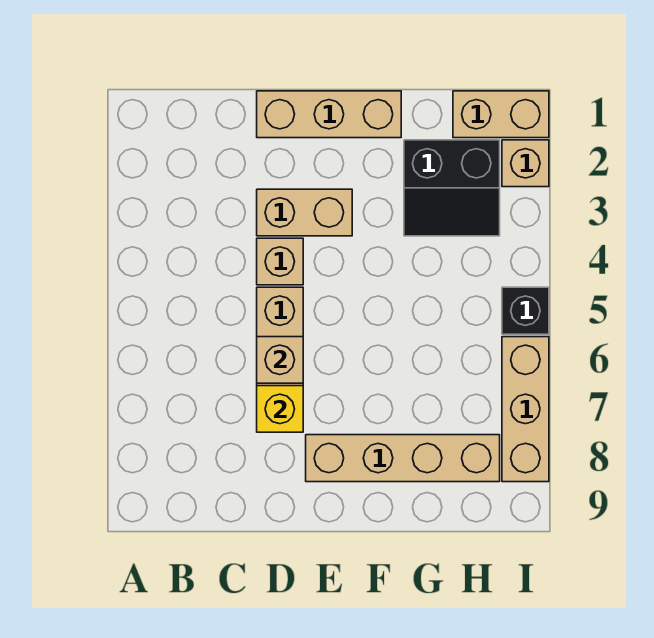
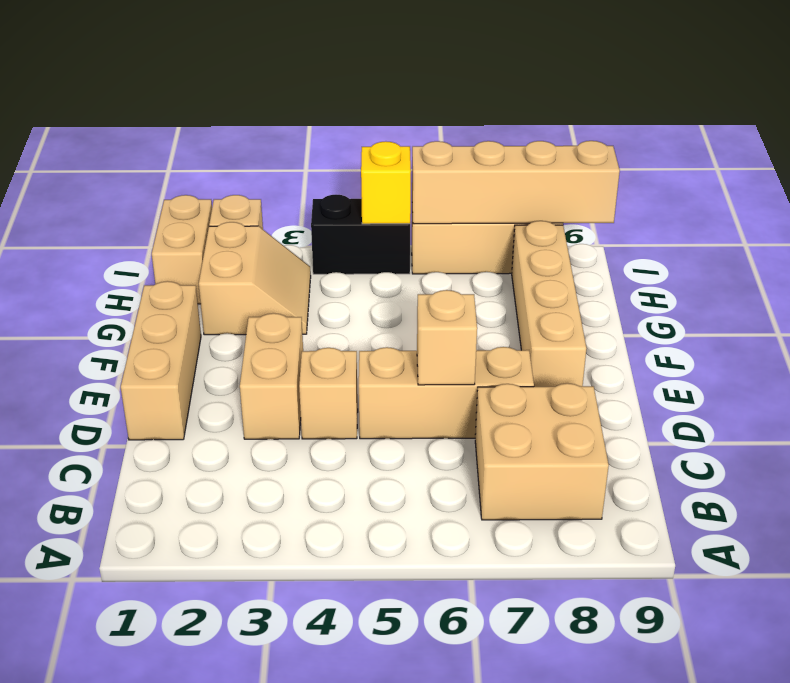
none -> tan brick B7:C8 level 1
yellow brick D7 level 2 -> yellow brick I5 level 2
black slope G2:H3 level 1 top 2 -> tan slope G2:H3 level 1 top 2
black brick I5 level 1 -> black brick I4:I5 level 1
none -> tan brick I6:I9 level 2

